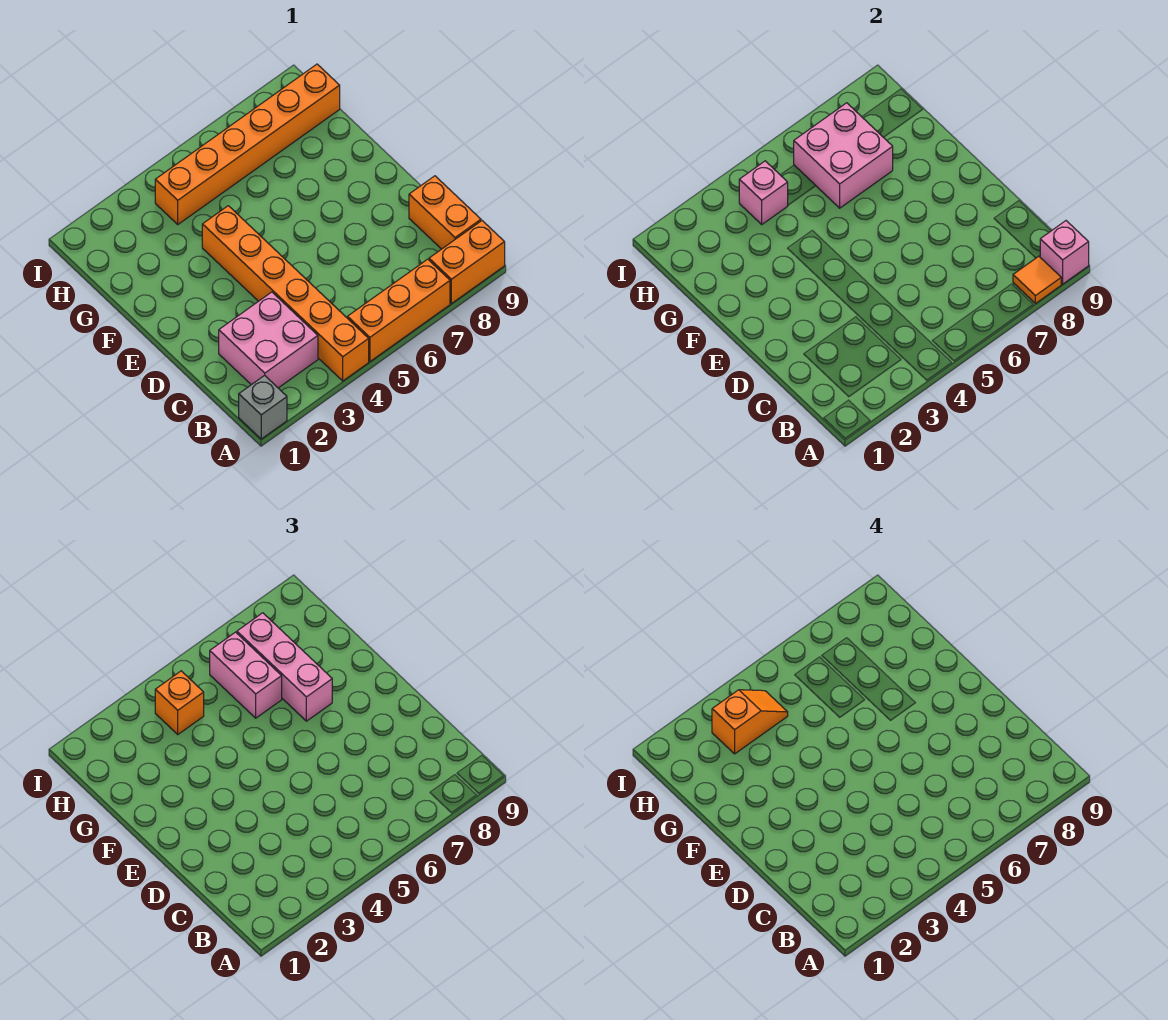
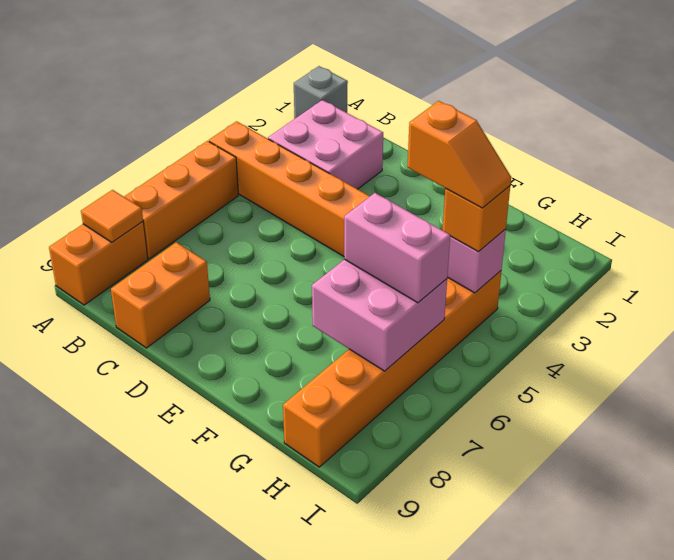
pink brick A9 level 2 -> none
orange brick B9:C9 level 1 -> orange brick C8:C9 level 1
pink brick F7:H7 level 3 -> none
orange slope H3:H4 level 4 top 3 -> orange slope G4:H4 level 4 top G

